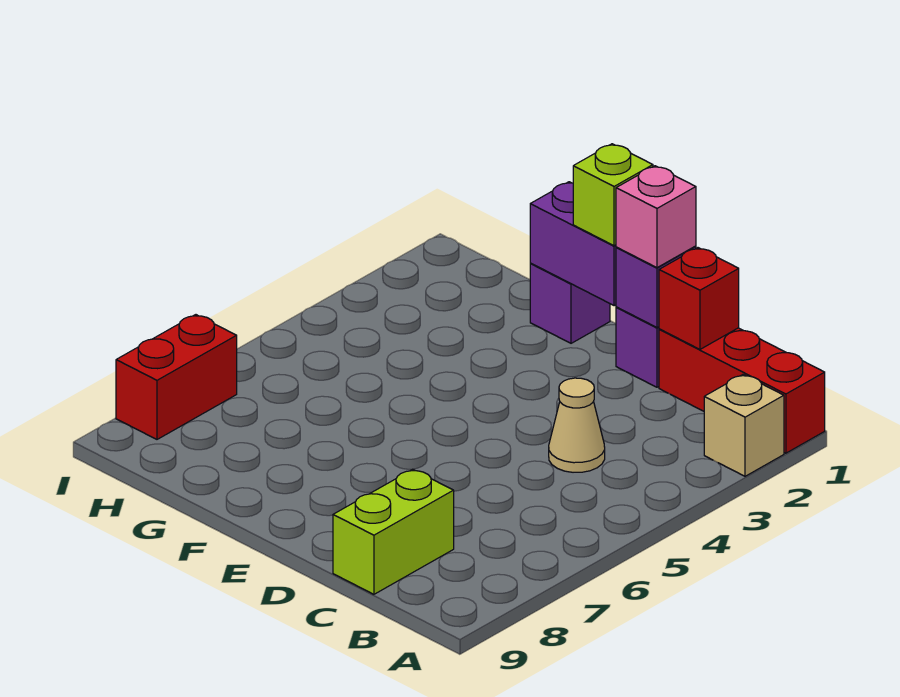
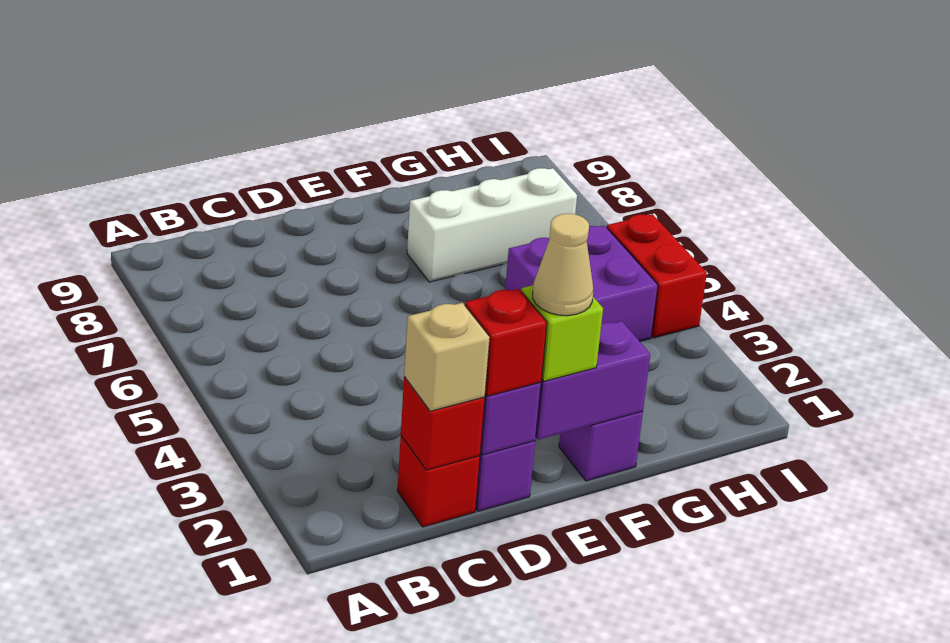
red brick A1:C1 level 1 -> red brick C1 level 1
tan brick A2 level 1 -> tan brick C1 level 3
tan cone C4 level 1 -> tan cone E1 level 4
lime brick C8:C9 level 1 -> none
pink brick D1 level 3 -> red brick D1 level 3
none -> white brick F7:H7 level 1
none -> purple brick G4:H5 level 1
red brick I7:I8 level 1 -> red brick I4:I5 level 1

